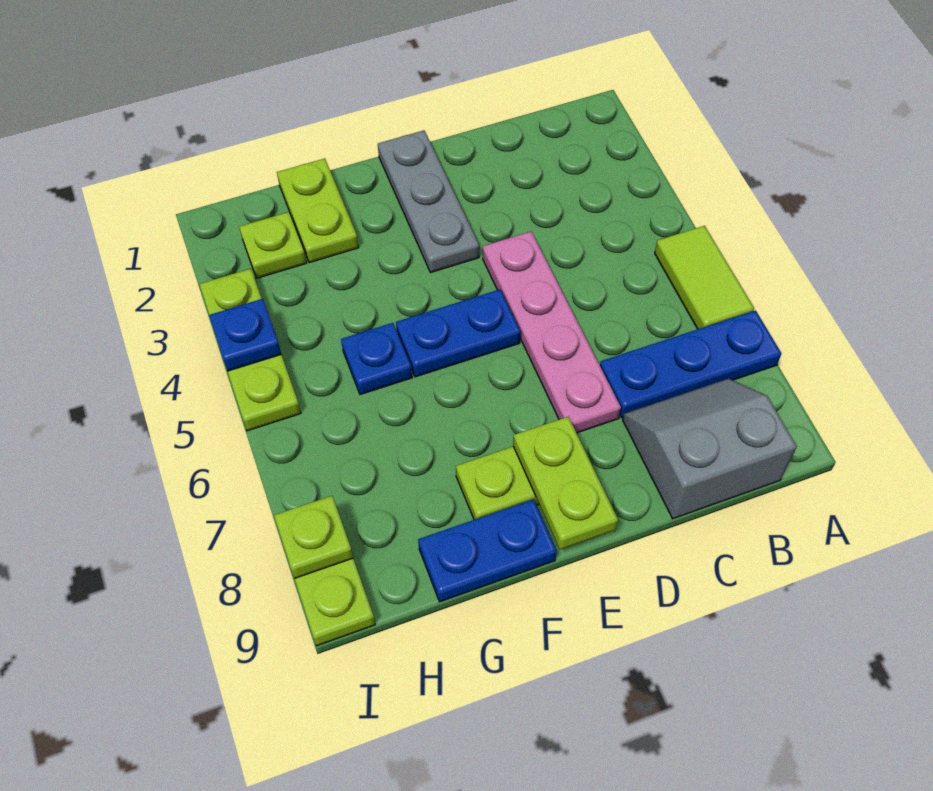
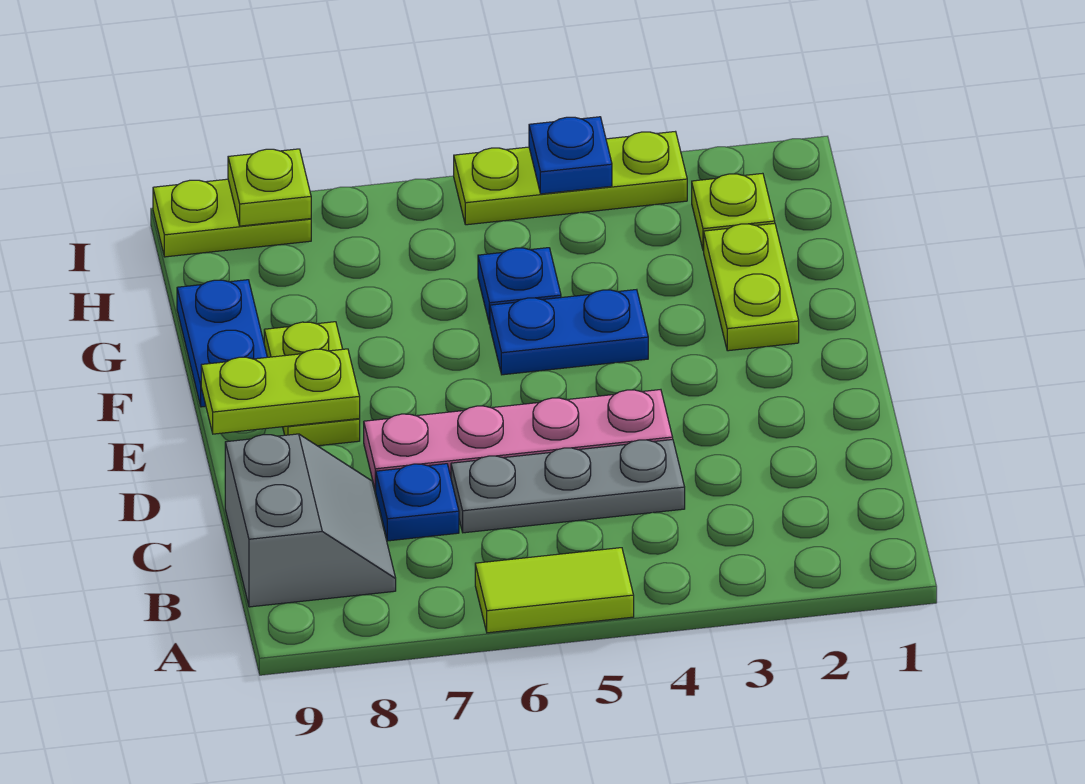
blue plate A7:C7 level 1 -> blue plate C7 level 1
grey plate E1:E3 level 1 -> grey plate C4:C6 level 1
blue plate E5:F5 level 1 -> blue plate F4:F5 level 1
lime plate G1:G2 level 1 -> lime plate F2:G2 level 1

